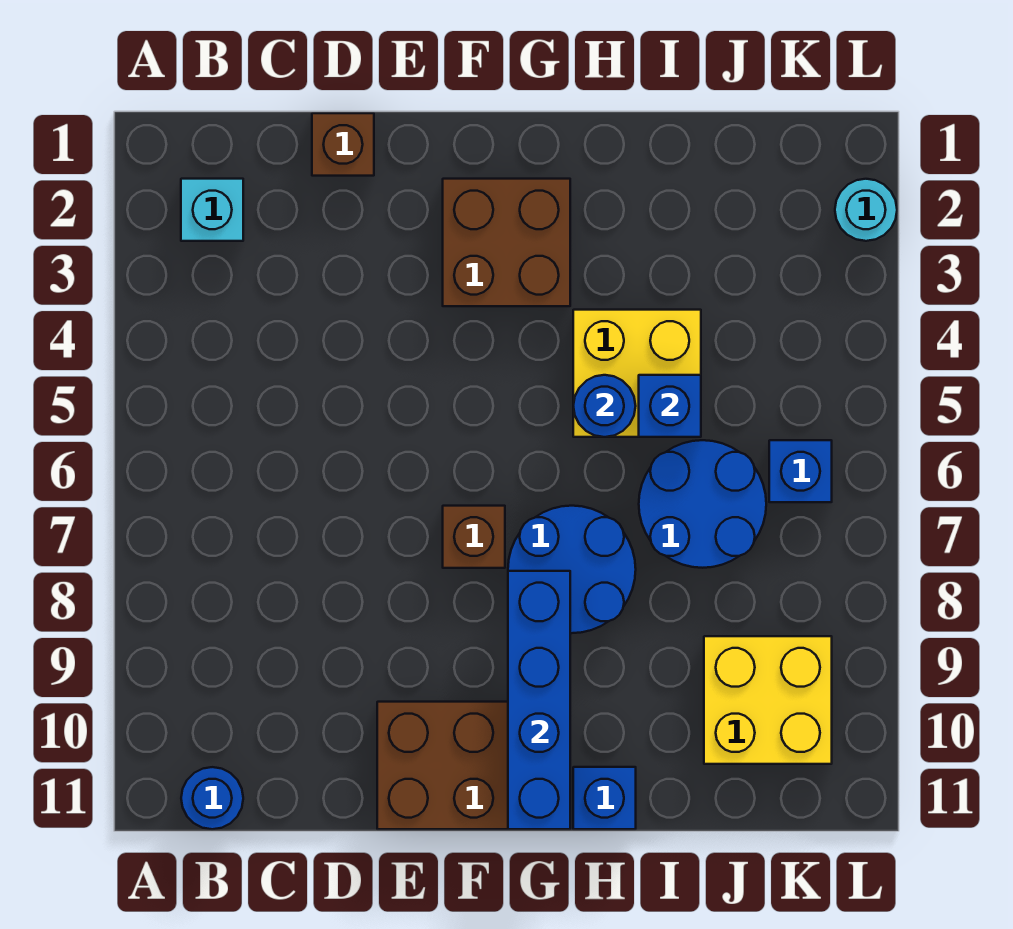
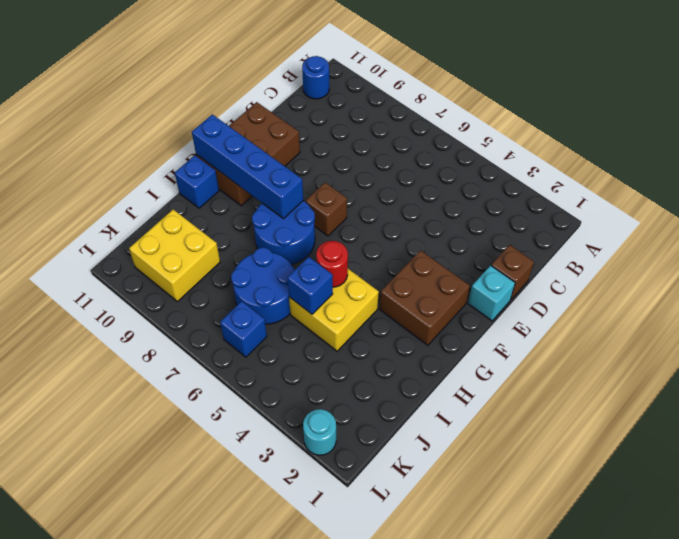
cyan brick B2 level 1 -> cyan brick E1 level 1
blue round brick H5 level 2 -> red round brick H5 level 2

